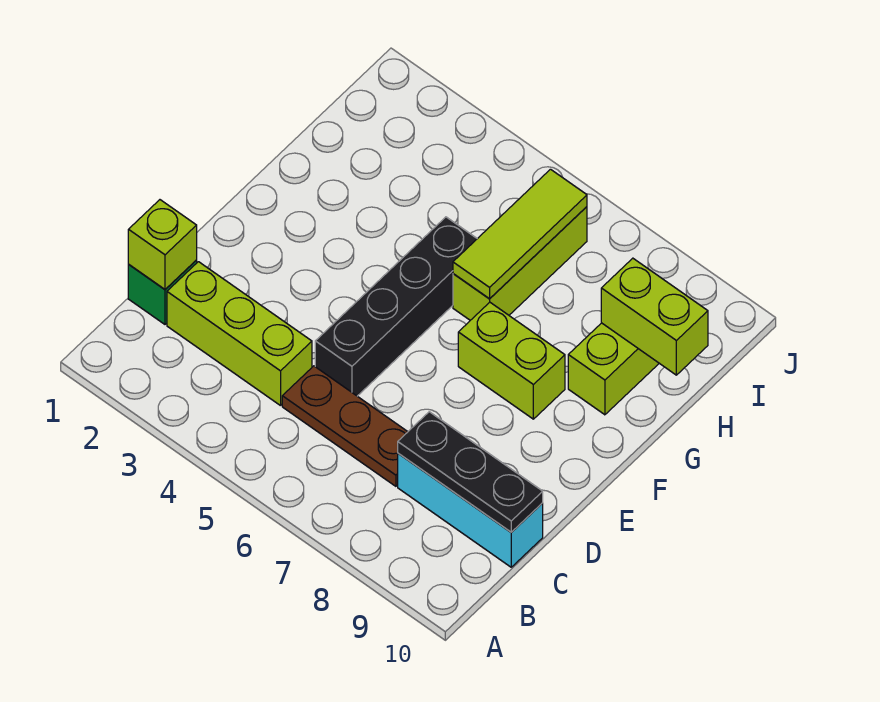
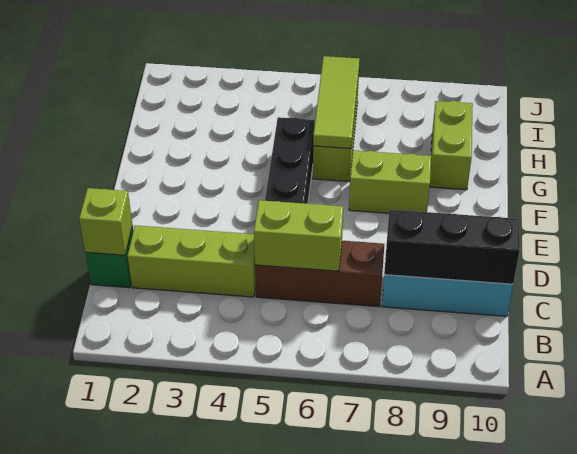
brown plate C5:C7 level 1 -> brown brick C5:C7 level 1
black plate C8:C10 level 2 -> black brick C8:C10 level 2
lime brick H9:H10 level 2 -> lime brick C5:C6 level 2

